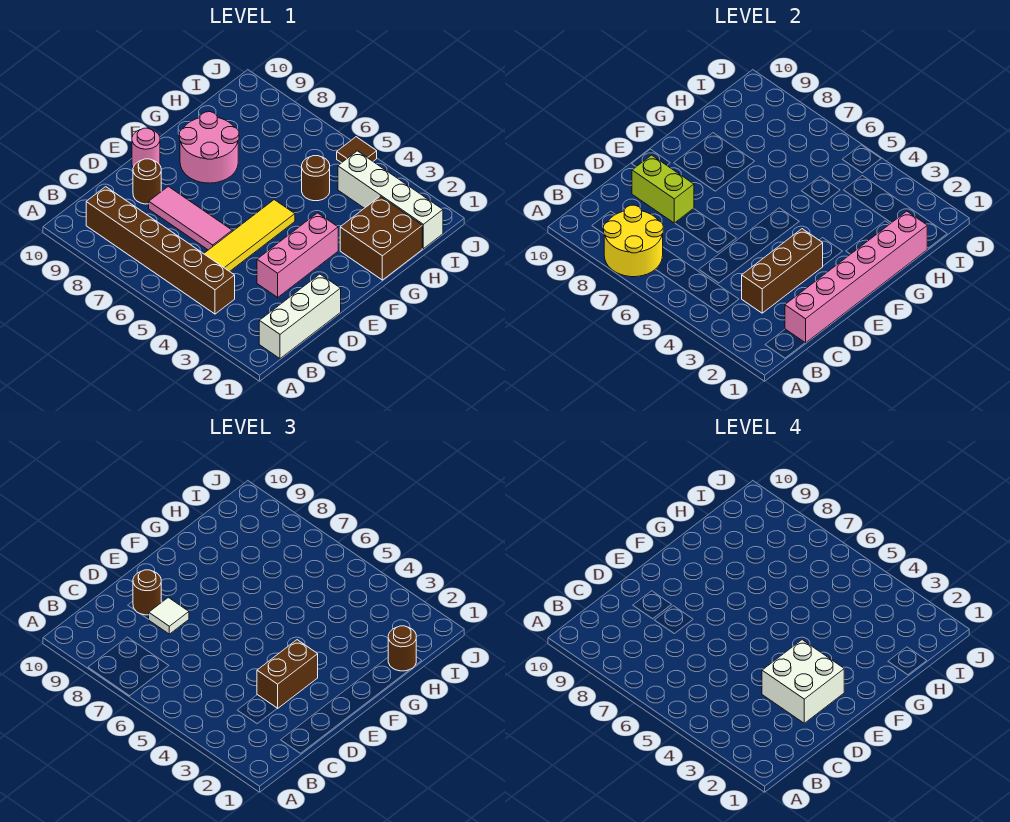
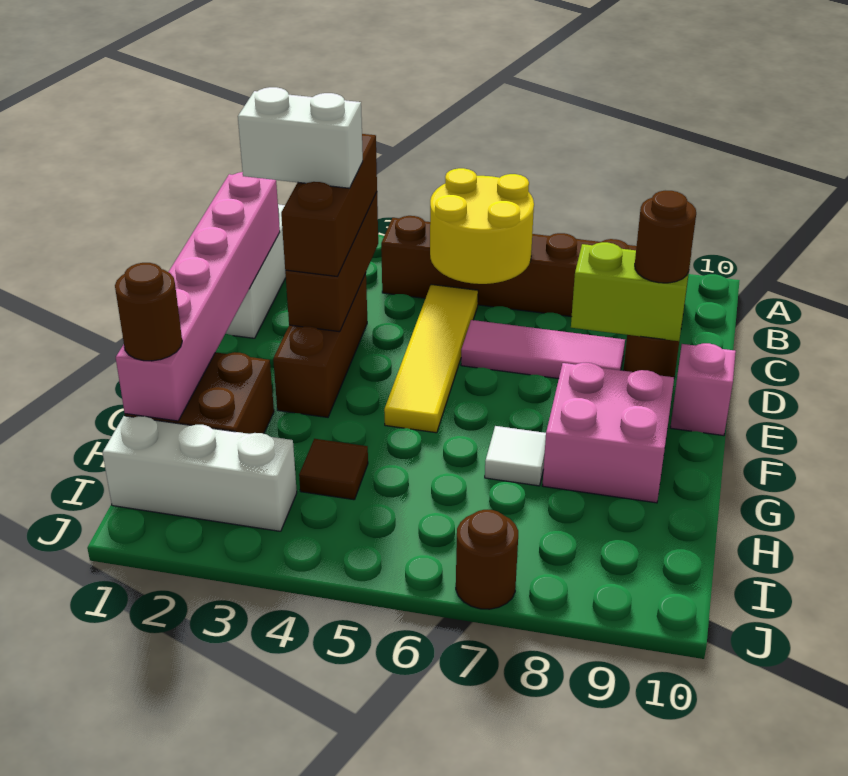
yellow round brick A7:B8 level 2 -> yellow round brick B5:C6 level 2
white brick D2:E3 level 4 -> white brick D2:D3 level 4
pink brick D3:F3 level 1 -> brown brick D3:F3 level 1
brown brick D3:E3 level 3 -> brown brick C3:E3 level 3
white tile D8 level 3 -> white tile G7 level 1
pink round brick E10 level 1 -> pink brick E10 level 1
pink round brick F8:G9 level 1 -> pink brick F8:G9 level 1
brown round brick H5 level 1 -> brown round brick J7 level 1
white brick I1:I4 level 1 -> white brick I1:I3 level 1
brown tile J5 level 1 -> brown tile H4 level 1

